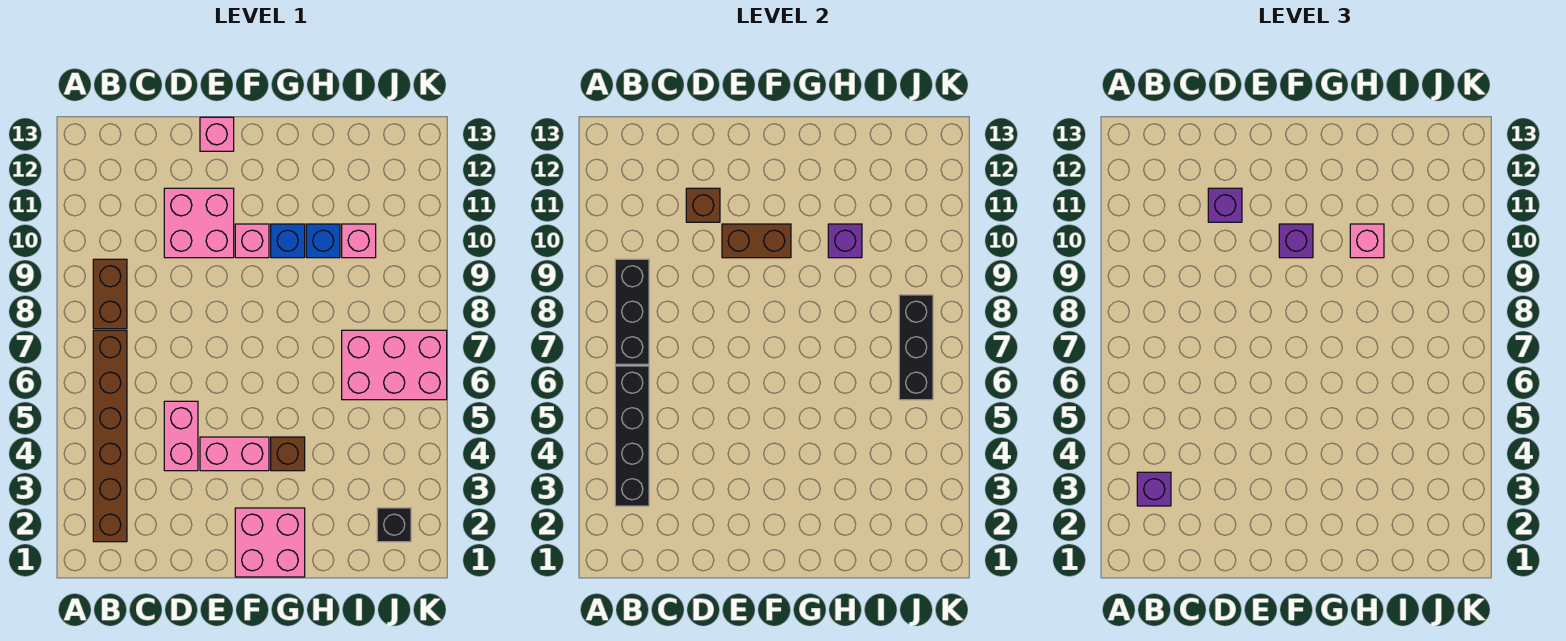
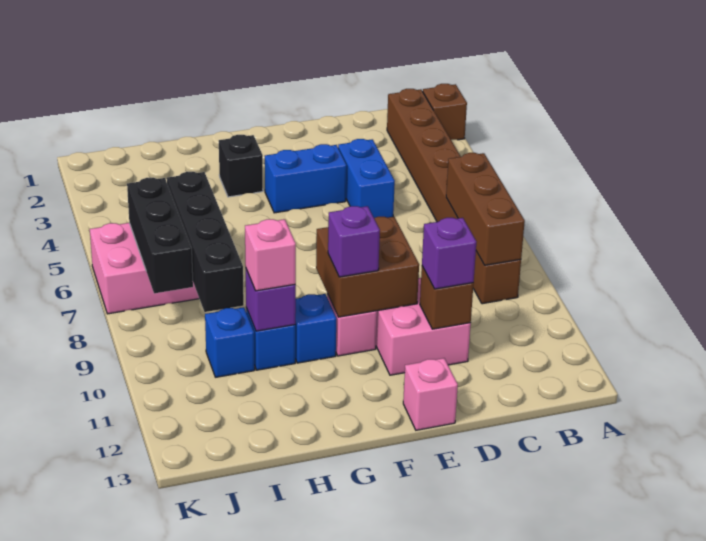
black brick B3:B6 level 2 -> black brick I6:I9 level 2
purple brick B3 level 3 -> none
black brick B7:B9 level 2 -> brown brick B7:B9 level 2
pink brick D4:D5 level 1 -> blue brick D4:D5 level 1
pink brick E4:F4 level 1 -> blue brick E4:F4 level 1
brown brick E10:F10 level 2 -> brown brick E9:F10 level 2
pink brick F1:G2 level 1 -> none
brown brick G4 level 1 -> brown brick A2 level 1
pink brick I10 level 1 -> blue brick I10 level 1
black brick J2 level 1 -> black brick G3 level 1

